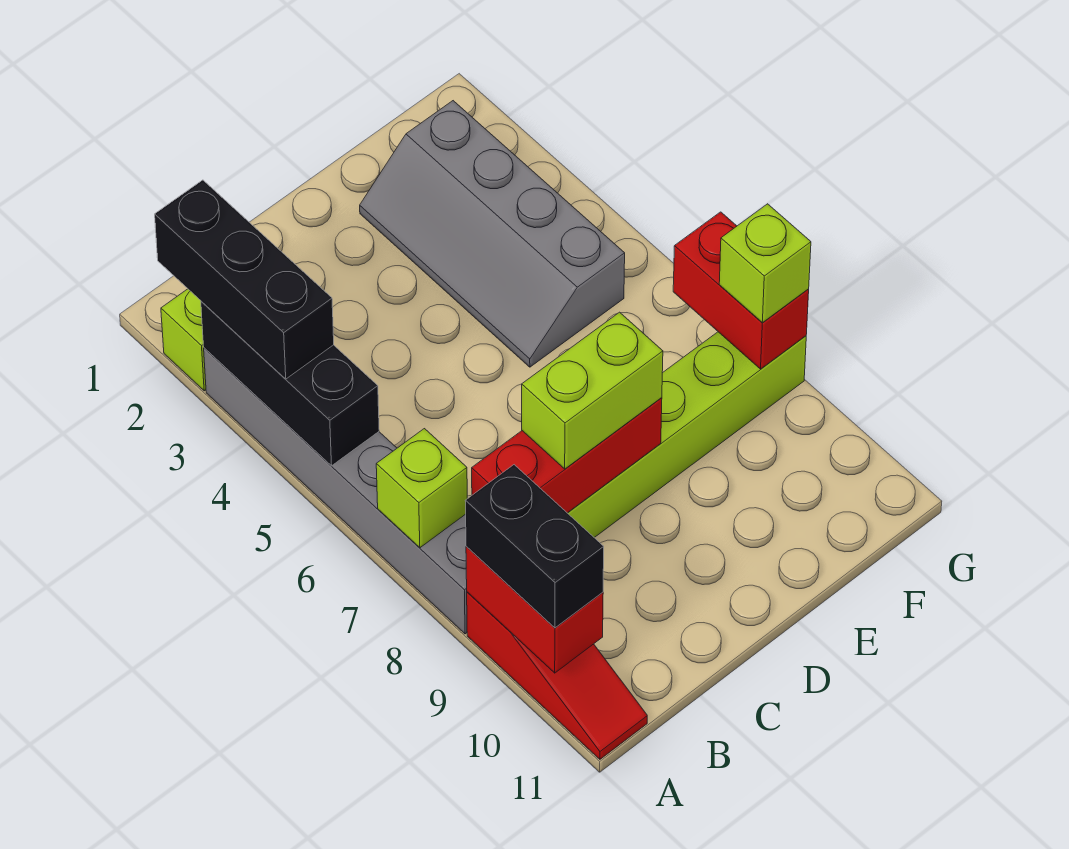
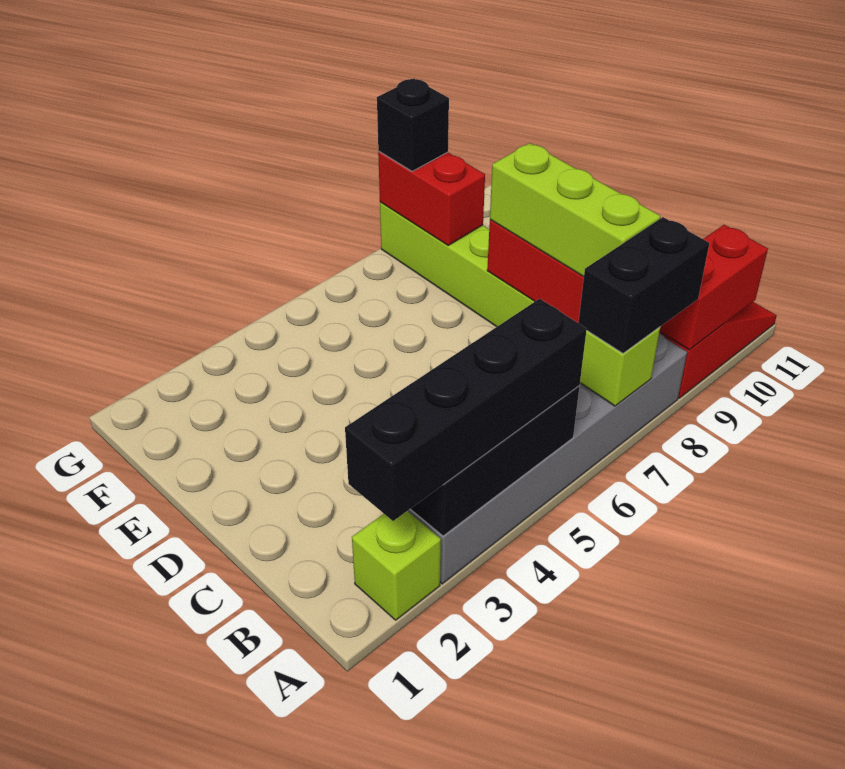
black brick A2:A4 level 3 -> black brick A2:A5 level 3
black brick A9:A10 level 3 -> black brick A7:A8 level 3
lime brick C8:D8 level 3 -> lime brick B8:D8 level 3
grey slope E2:F5 level 1 top F -> none
red brick G7:G8 level 2 -> red brick F8:G8 level 2
lime brick G8 level 3 -> black brick G8 level 3

